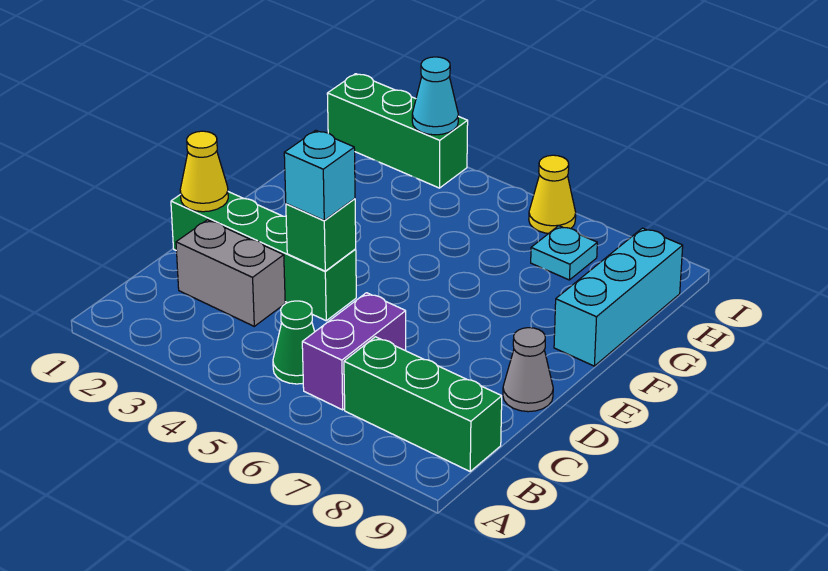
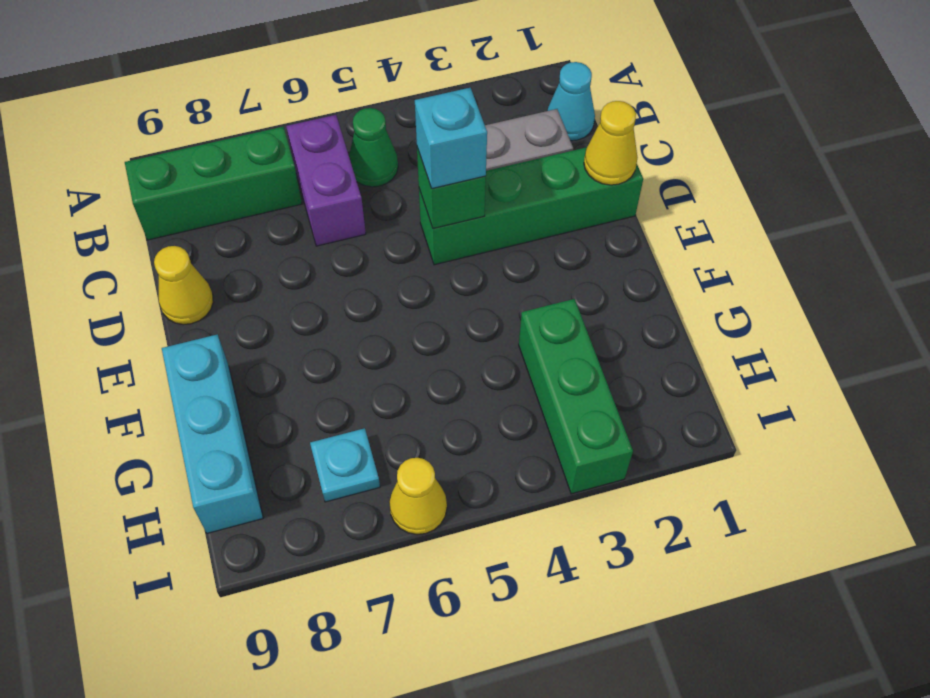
grey cone D9 level 1 -> yellow cone D9 level 1
green brick I1:I3 level 1 -> green brick G3:I3 level 1
cyan cone I3 level 2 -> cyan cone B1 level 1

